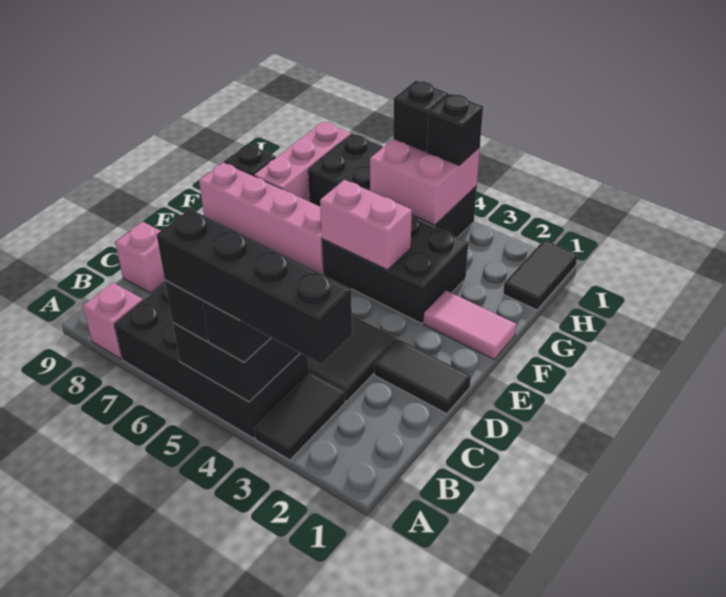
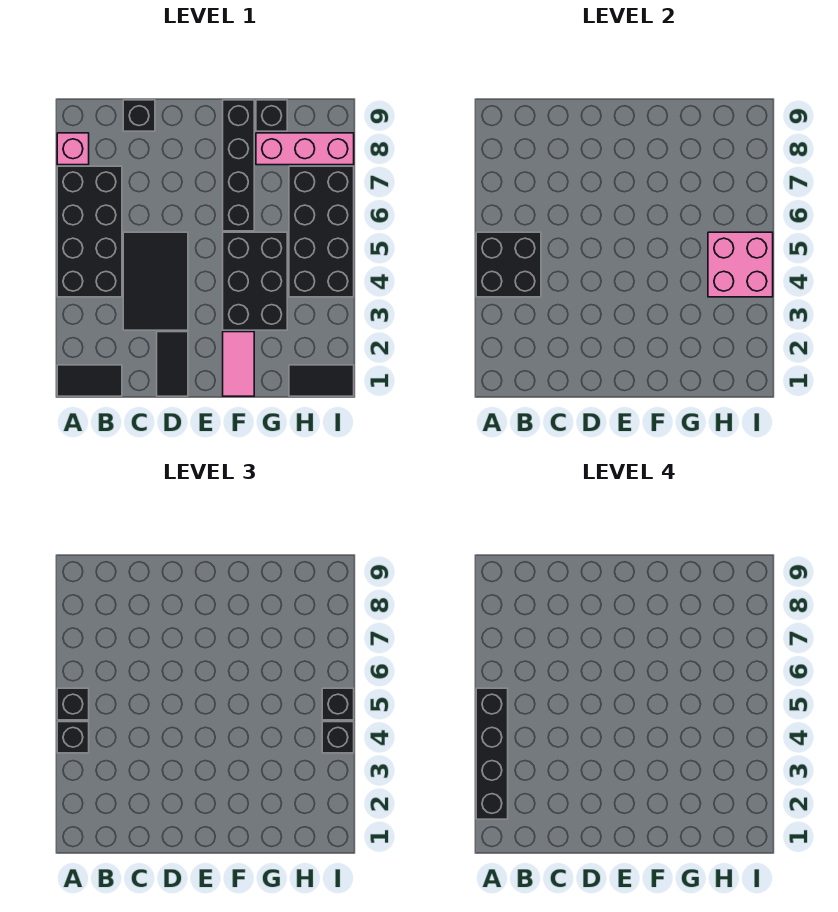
black tile A3:B3 level 1 -> black tile A1:B1 level 1
pink brick C9 level 1 -> black brick C9 level 1
pink brick F4:F5 level 2 -> none
pink brick F6:F9 level 1 -> black brick F6:F9 level 1

